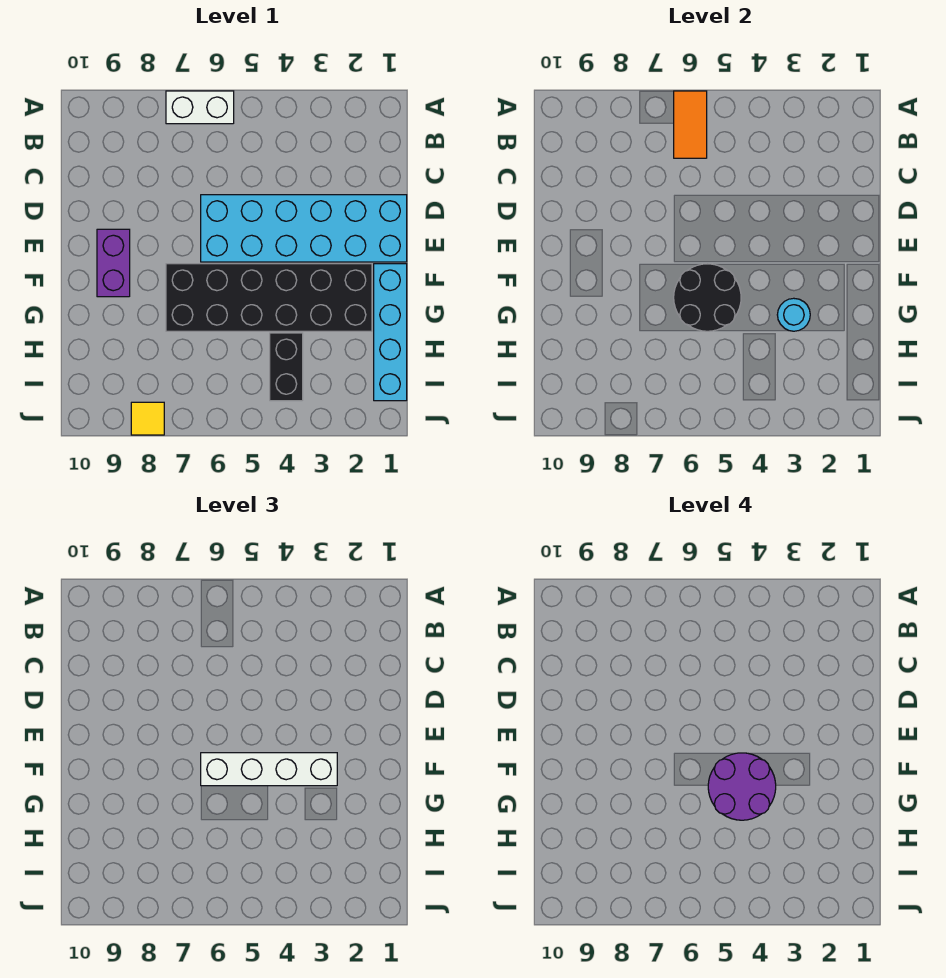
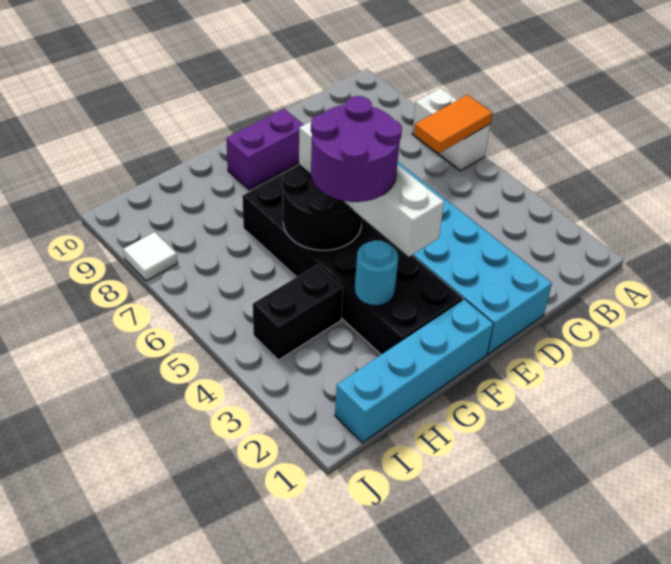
yellow tile J8 level 1 -> white tile J8 level 1

